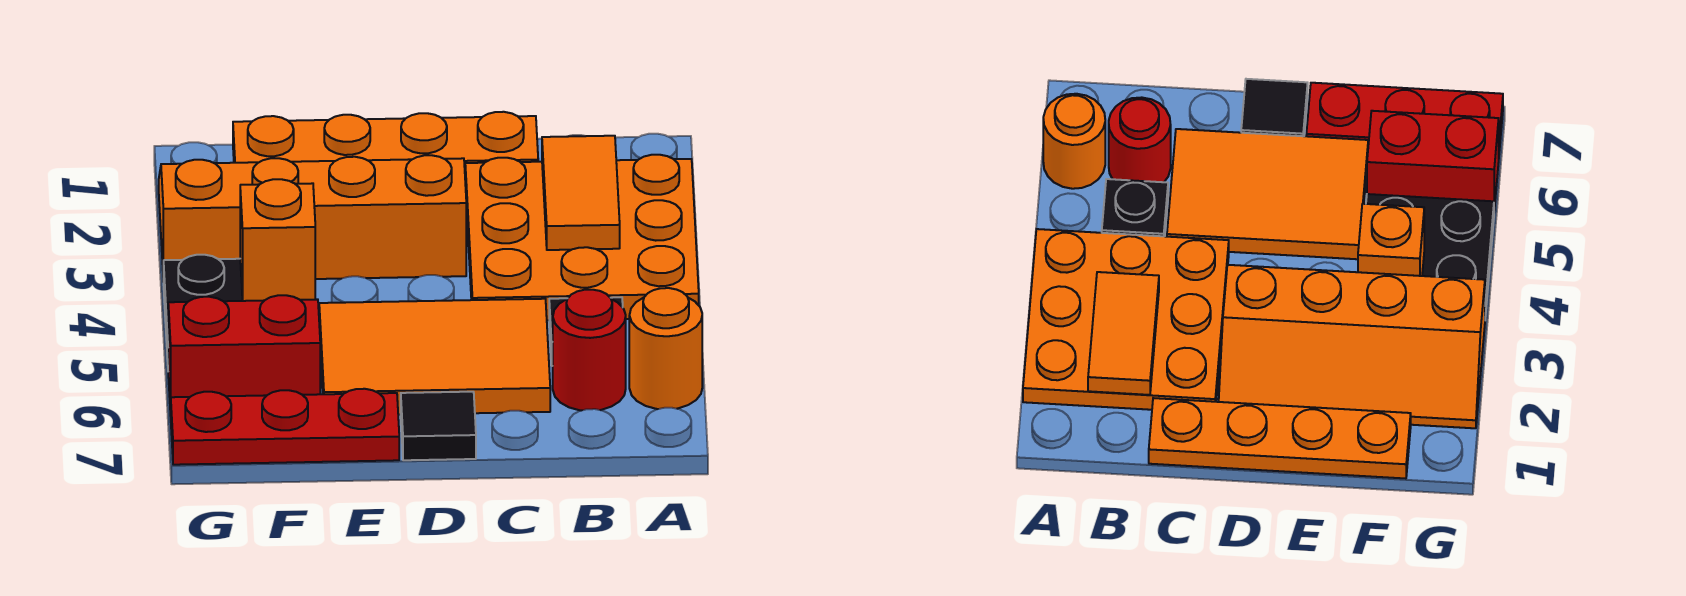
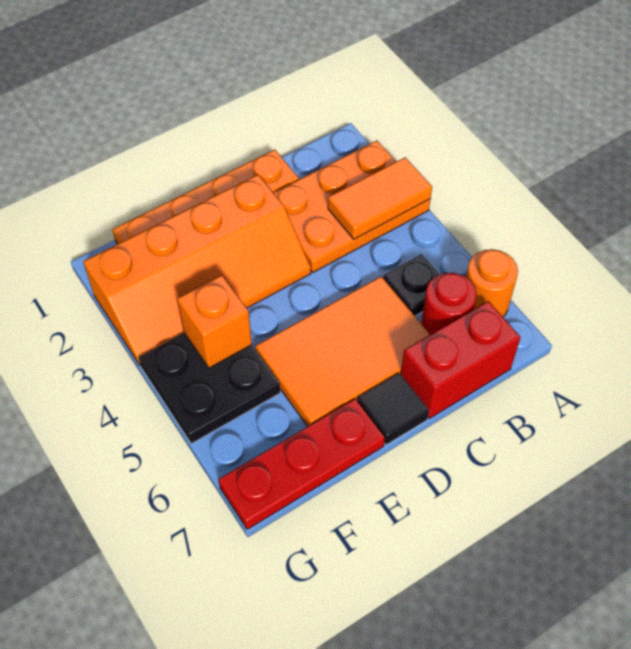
orange plate A2:C4 level 1 -> orange plate A2:C3 level 1
orange tile B2:B3 level 2 -> orange tile A3:B3 level 2
orange slope D2:G3 level 1 top 3 -> orange slope D2:G3 level 1 top 2
red brick F6:G6 level 1 -> red brick B7:C7 level 1

